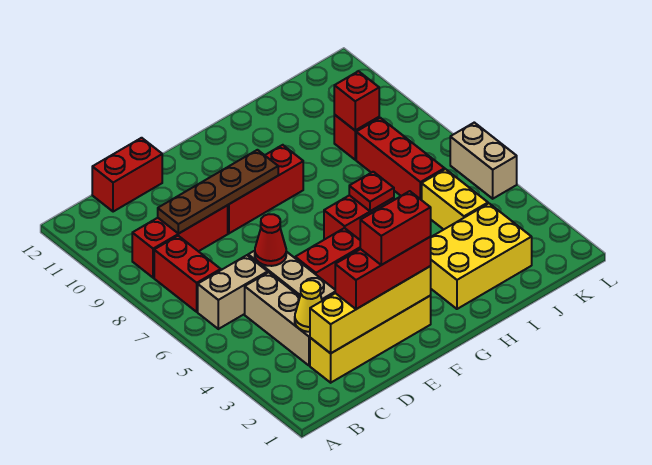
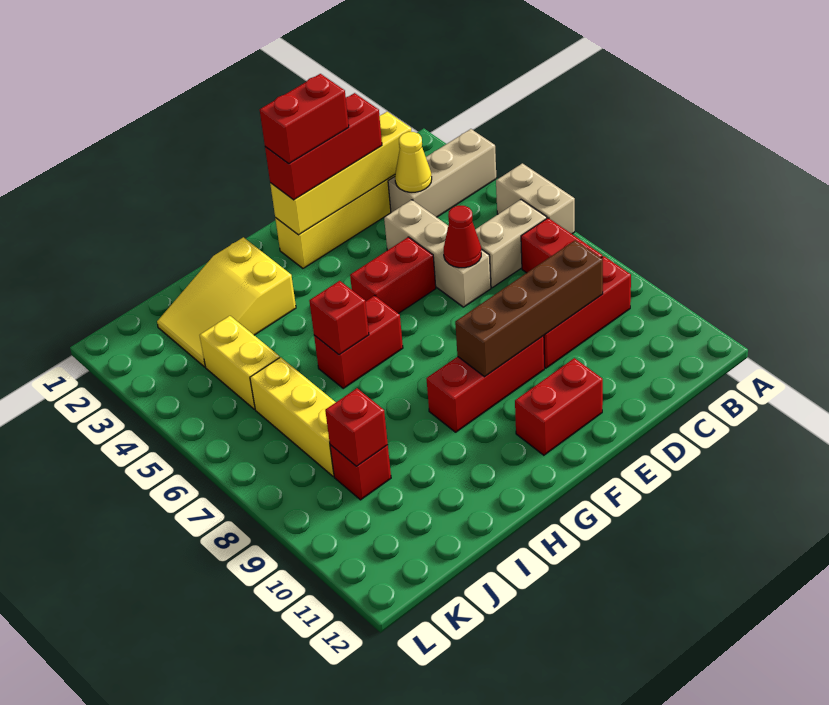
tan brick C3:C5 level 1 -> tan brick A3:C3 level 1
brown plate C9:F9 level 2 -> brown brick C9:F9 level 2
red brick C12:D12 level 1 -> red brick E11:F11 level 1
yellow brick H2:J3 level 1 -> yellow slope H2:J3 level 1 top H
red plate H6 level 2 -> red brick H6 level 2
red brick J6:J8 level 1 -> yellow brick J6:J8 level 1
tan brick L5:L6 level 1 -> tan brick A5:A6 level 1

